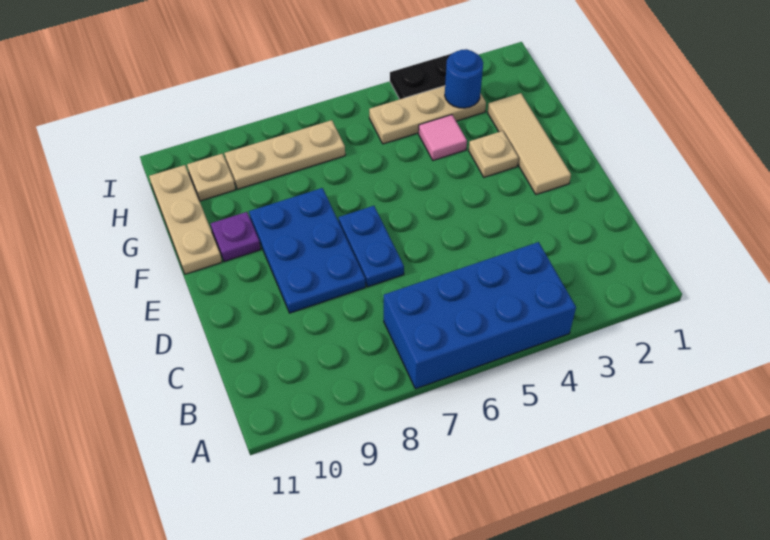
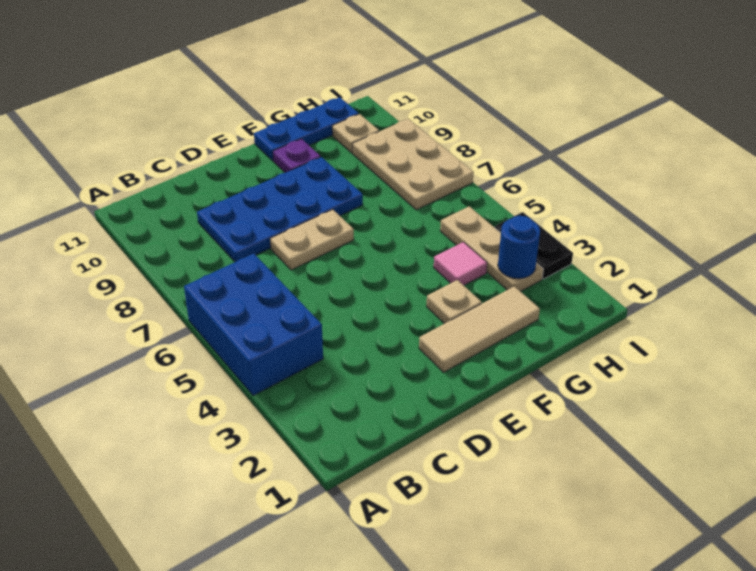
blue brick A4:B7 level 1 -> blue brick A4:B6 level 1
blue plate D7:E7 level 1 -> tan plate D7:E7 level 1
blue plate D8:F9 level 1 -> blue plate C8:F9 level 1
tan plate F11:H11 level 1 -> blue plate F11:H11 level 1
tan plate H7:H9 level 1 -> tan plate H7:I9 level 1

